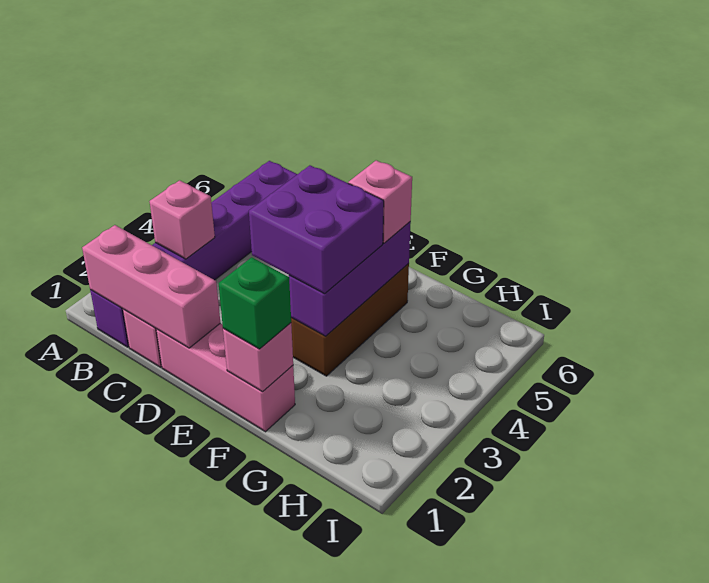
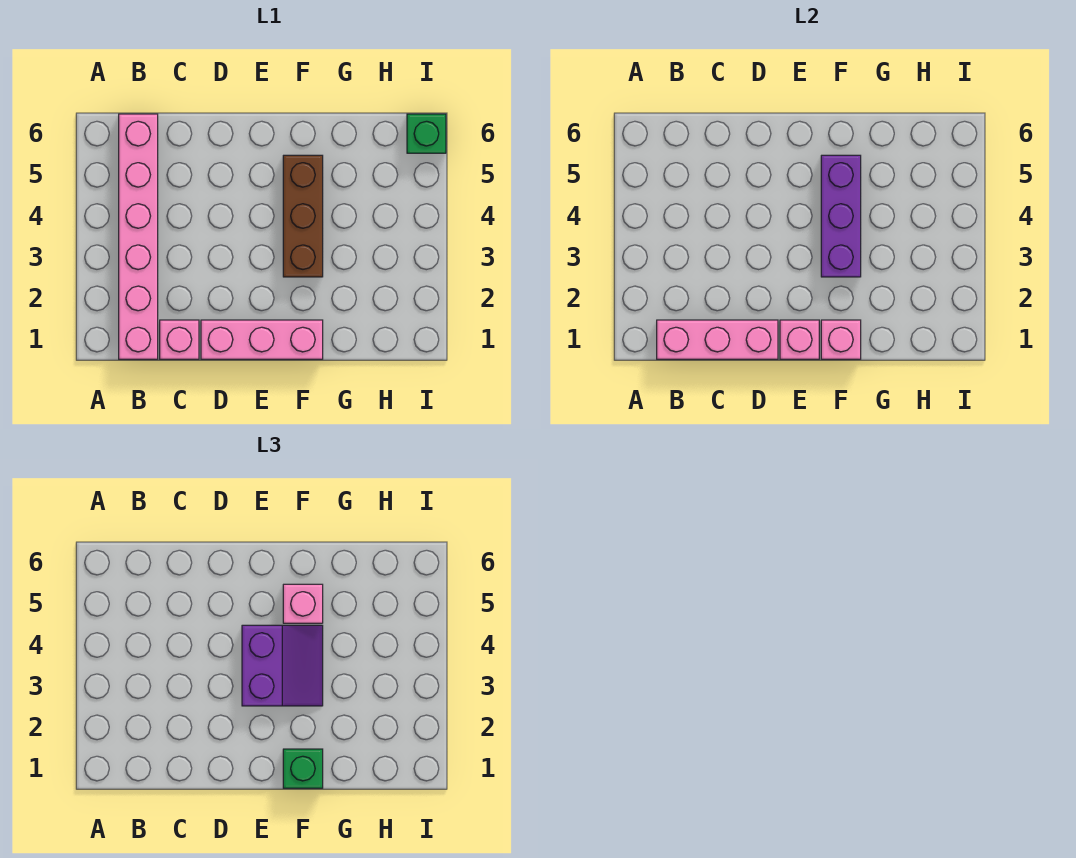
purple brick B1:B6 level 1 -> pink brick B1:B6 level 1
pink brick B3 level 2 -> pink brick E1 level 2
purple brick E3:F4 level 3 -> purple slope E3:F4 level 3 top E
none -> green brick I6 level 1

